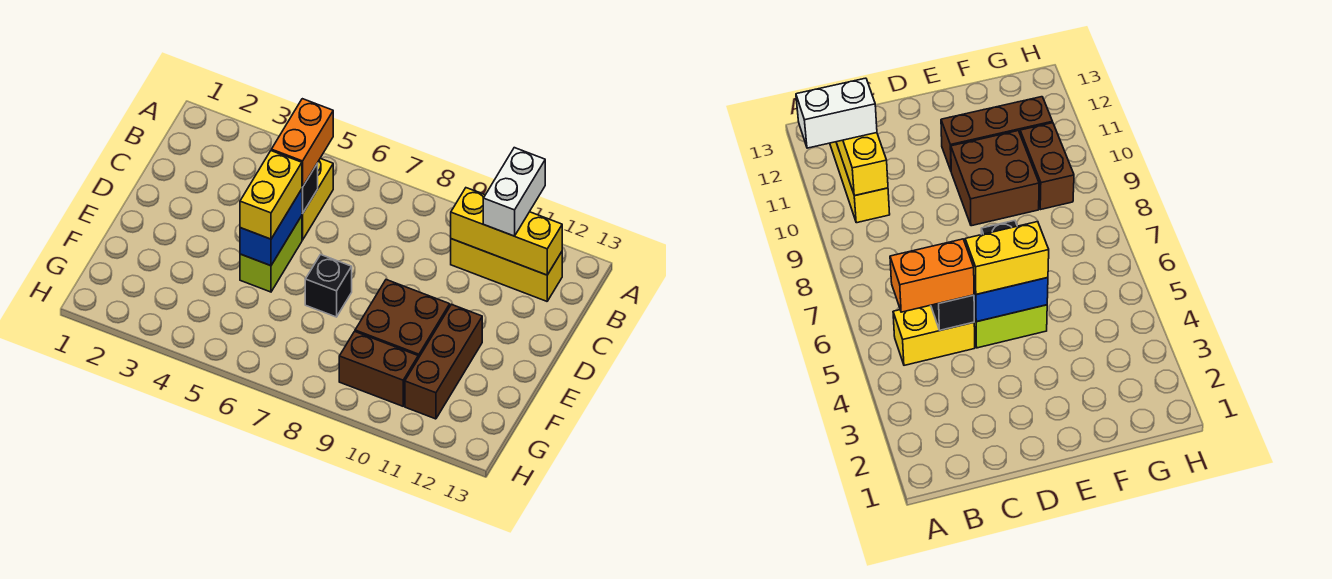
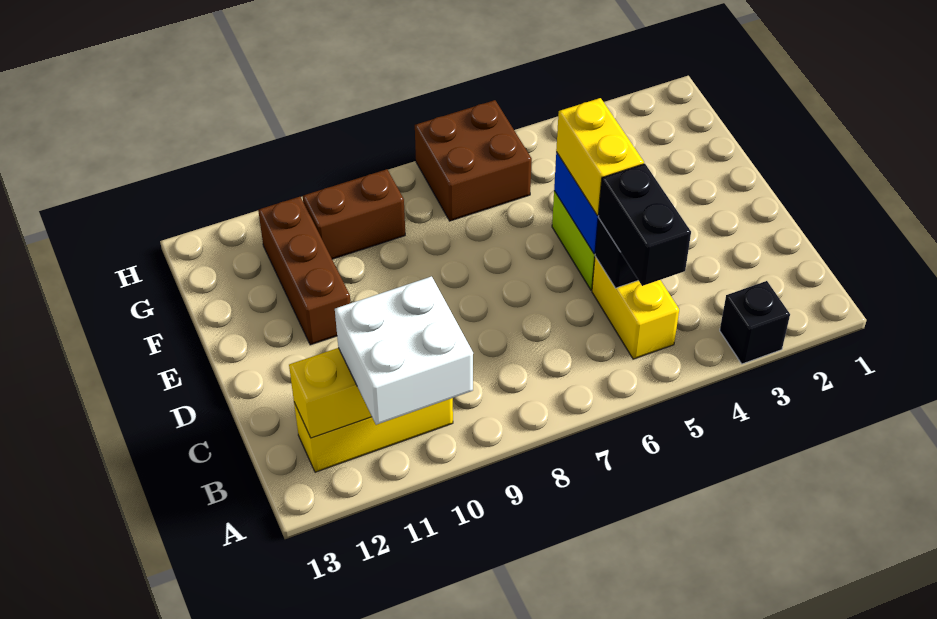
white brick A11:B11 level 3 -> white brick A10:B11 level 3
orange brick B5:C5 level 3 -> black brick B5:C5 level 3
black brick E7 level 1 -> black brick A3 level 1
brown brick E9:F10 level 1 -> brown brick G6:H7 level 1

